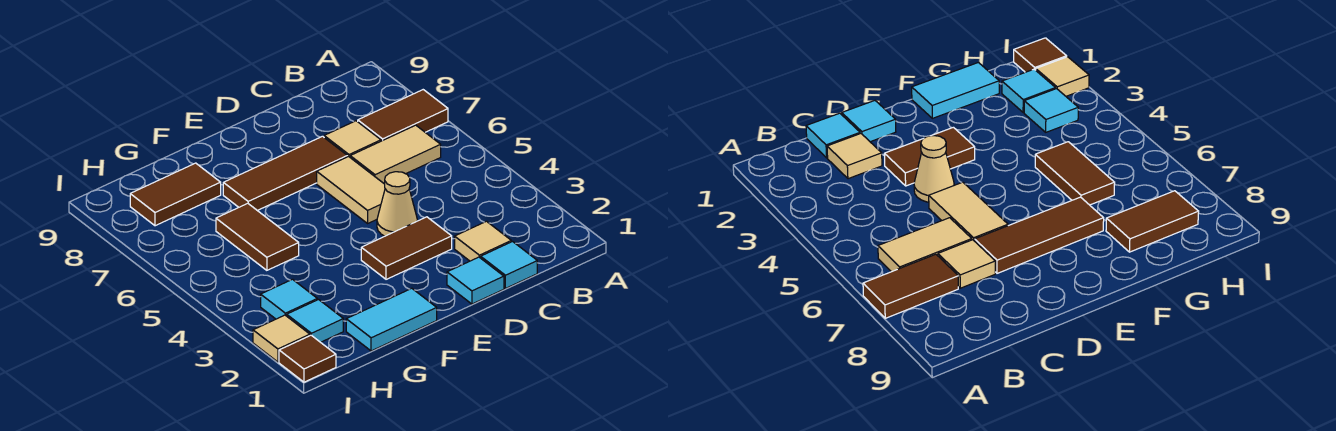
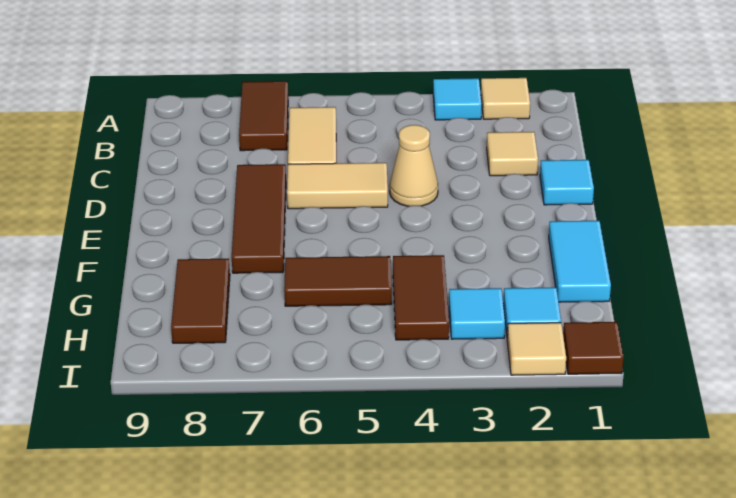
cyan tile C1 level 1 -> cyan tile A3 level 1
tan tile C7 level 1 -> tan tile A2 level 1
brown tile D3:E3 level 1 -> brown tile G4:H4 level 1

